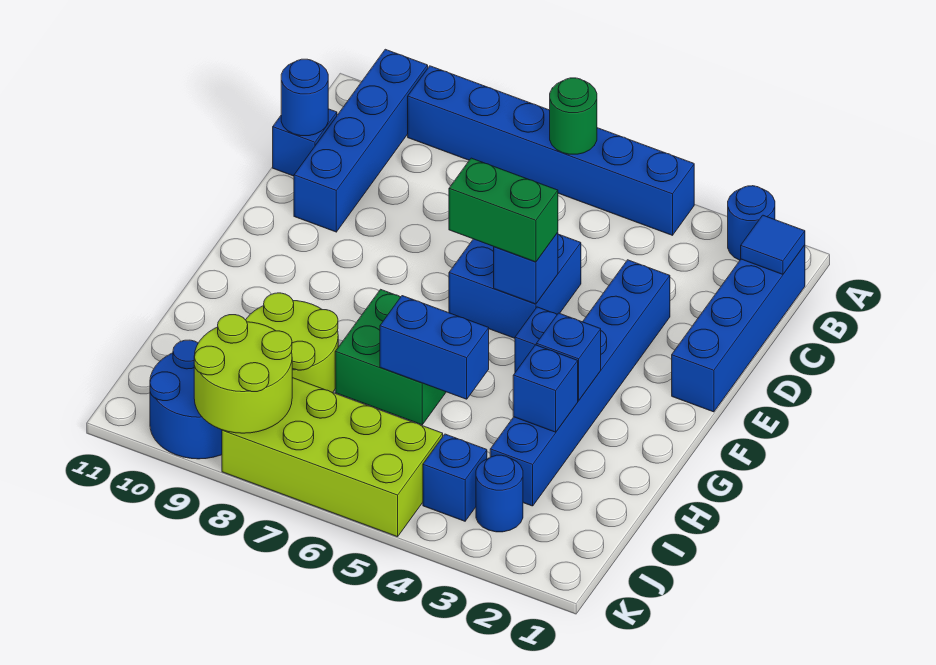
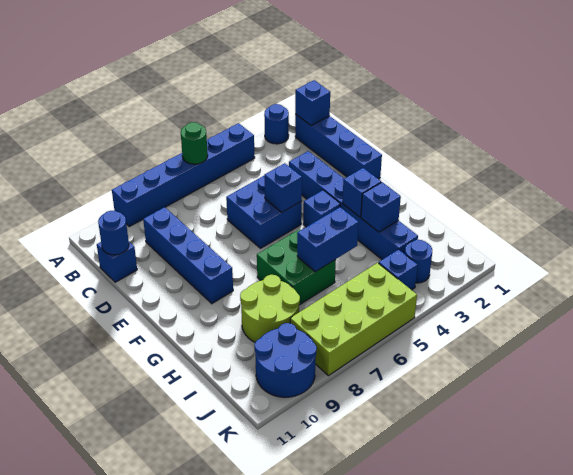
blue brick A10:D10 level 1 -> blue brick C9:F9 level 1
blue tile B1 level 2 -> blue brick B1 level 2
green brick E5:E6 level 3 -> none
lime round brick J8:K9 level 2 -> none

